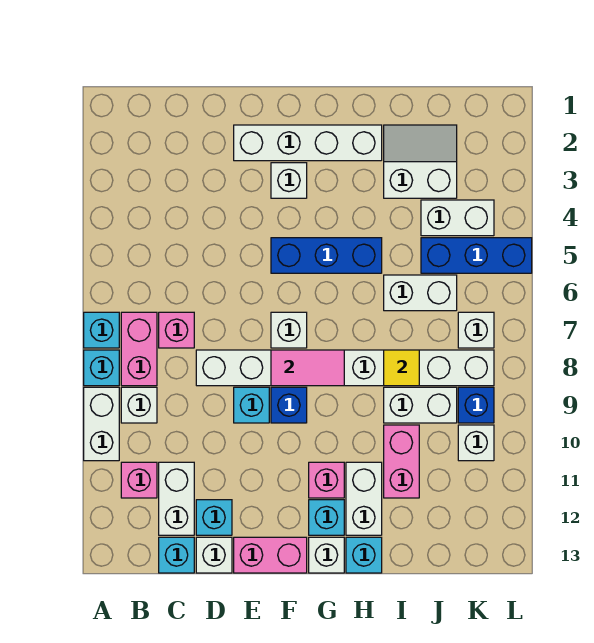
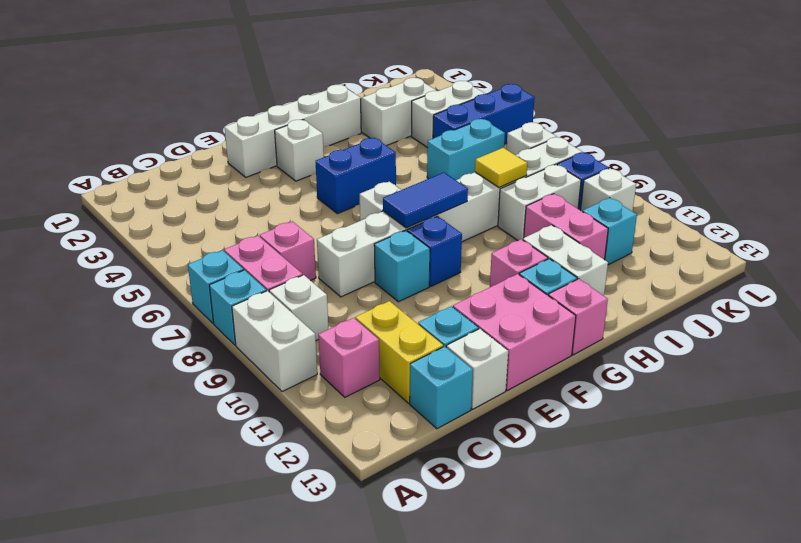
white brick C11:C12 level 1 -> yellow brick C11:C12 level 1
pink brick E13:F13 level 1 -> pink brick E12:F13 level 1
blue brick F5:H5 level 1 -> blue brick F5:G5 level 1
pink tile F8:G8 level 2 -> blue tile F8:G8 level 2
white brick G13 level 1 -> pink brick G13 level 1
cyan brick H13 level 1 -> cyan brick J11 level 1
white brick I6:J6 level 1 -> cyan brick I6:J6 level 1

